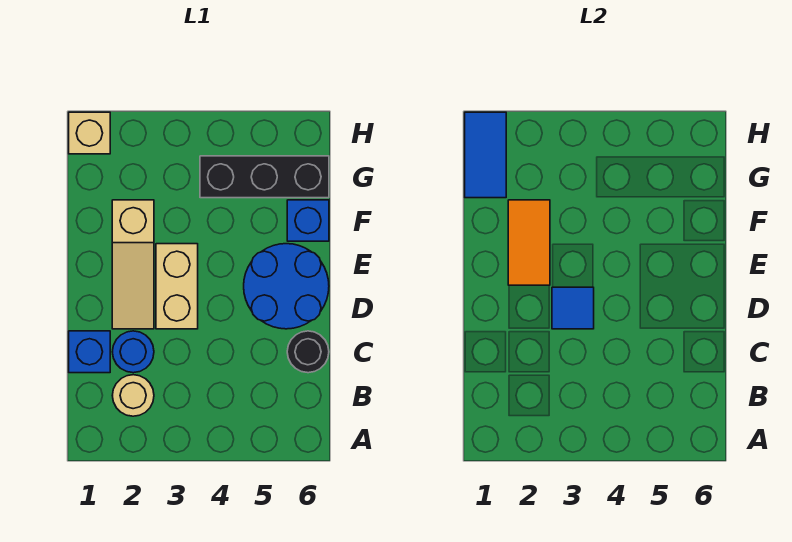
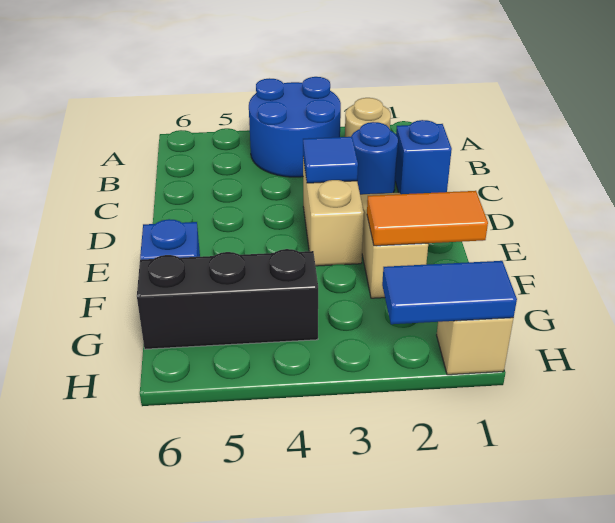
black round brick C6 level 1 -> none
blue round brick D5:E6 level 1 -> blue round brick A3:B4 level 1
orange tile E2:F2 level 2 -> orange tile F1:F2 level 2
blue tile G1:H1 level 2 -> blue tile H1:H2 level 2

